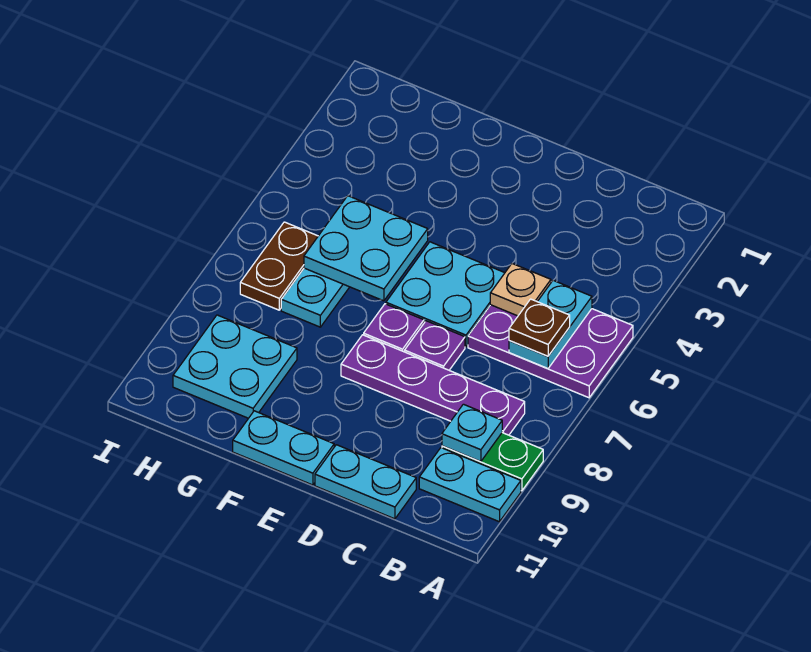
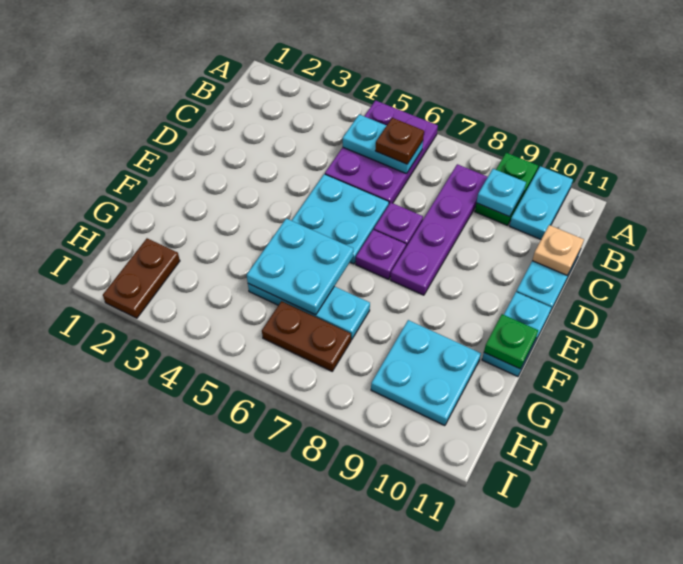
tan plate C5 level 2 -> tan plate C11 level 2
none -> green plate F11 level 2
none -> brown plate H2:I2 level 1

